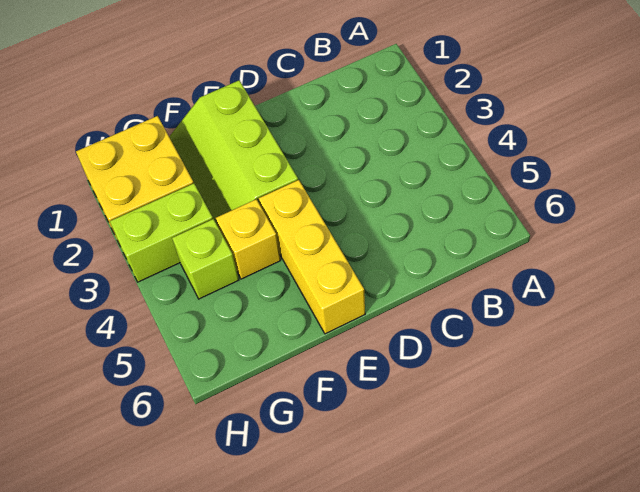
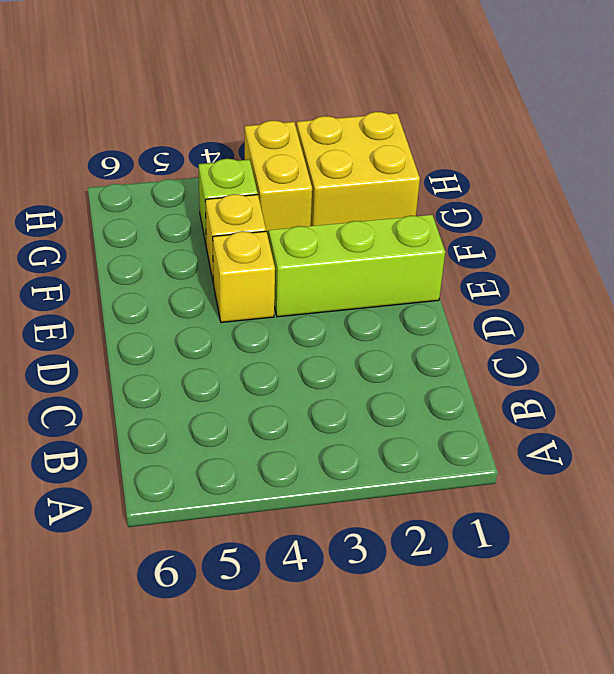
yellow brick E4:E6 level 1 -> yellow brick E4 level 1
lime brick G3:H3 level 1 -> yellow brick G3:H3 level 1

